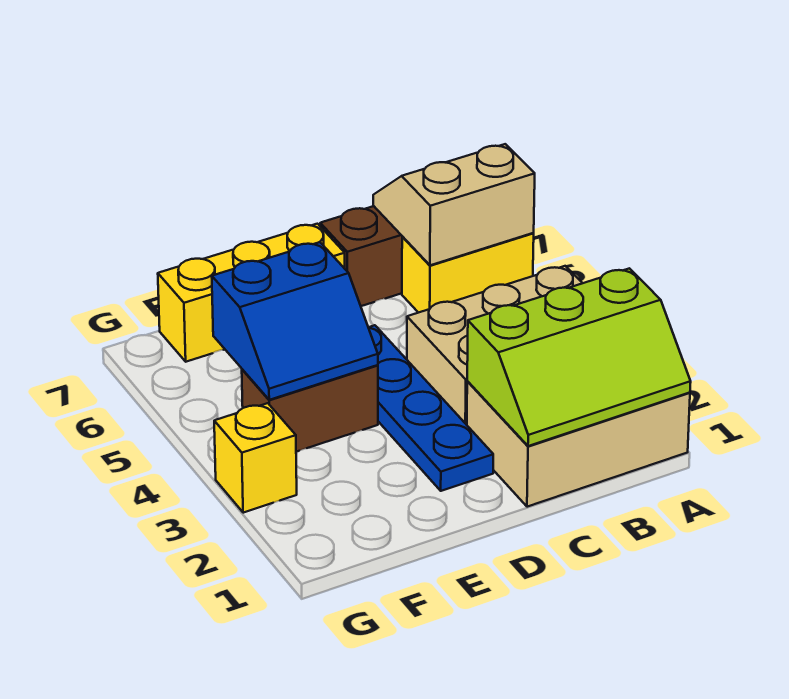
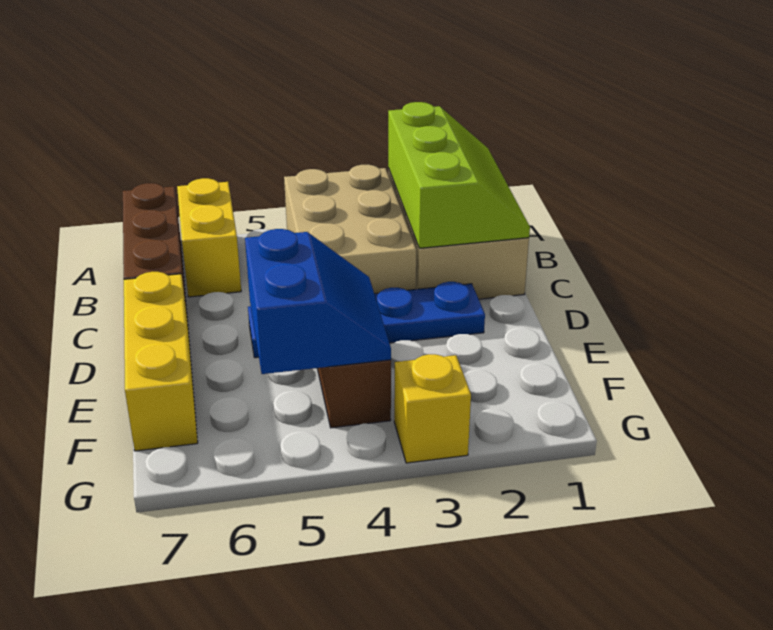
tan slope A6:B7 level 2 top 6 -> none

